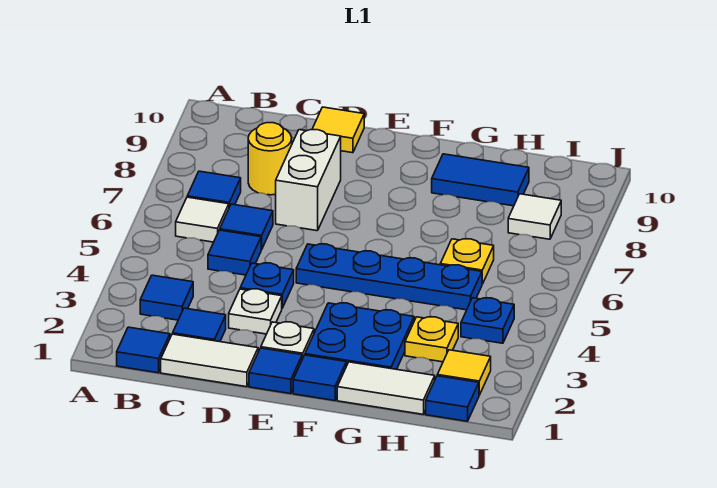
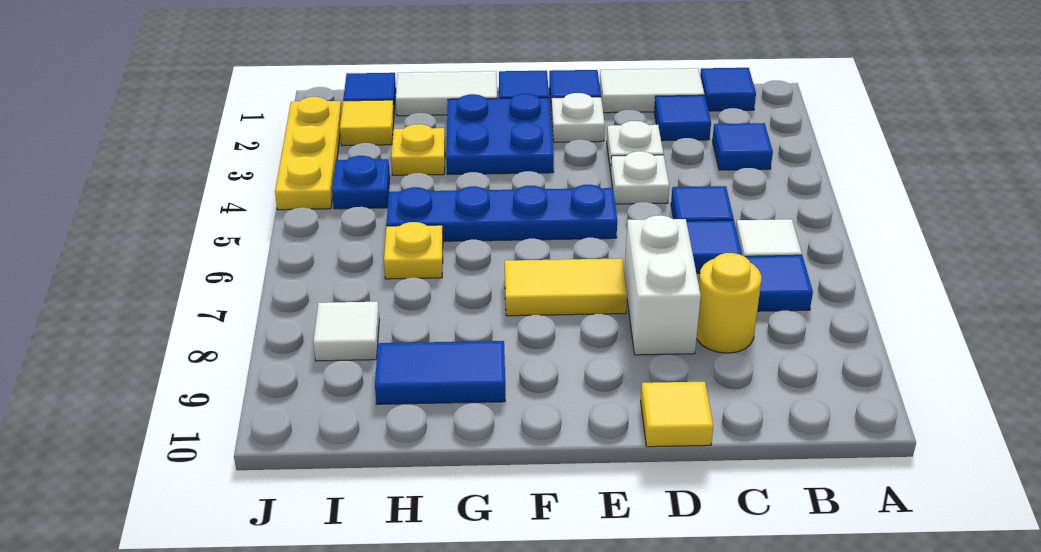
blue plate D4 level 1 -> white plate D4 level 1
none -> yellow tile E7:F7 level 1
none -> yellow plate J2:J4 level 1

